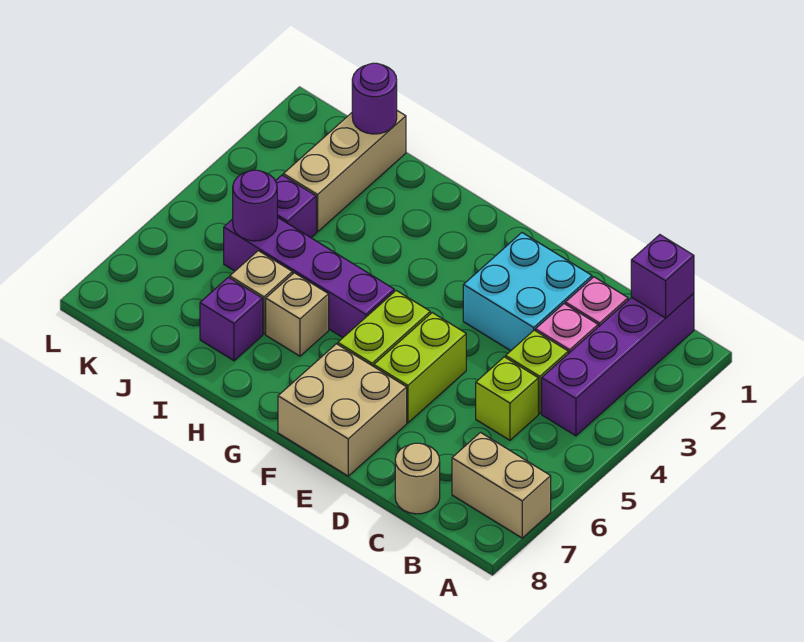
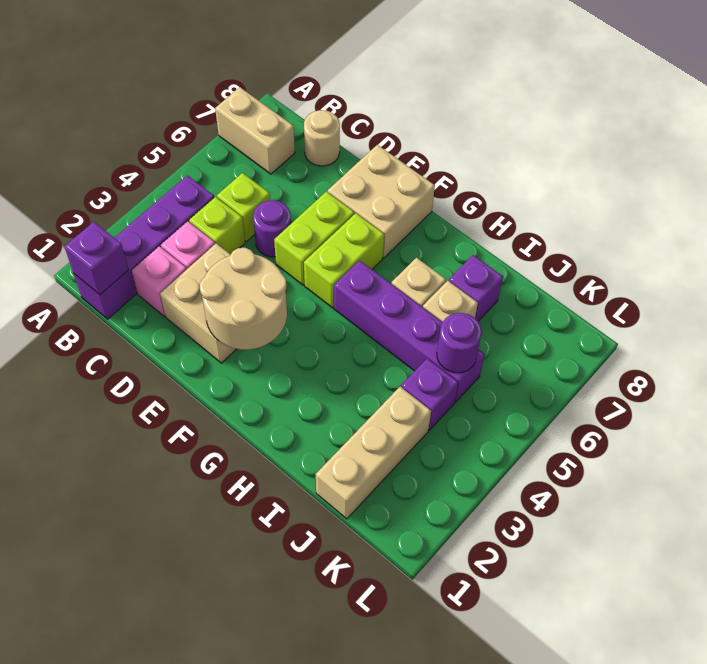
cyan brick D2:E3 level 1 -> tan brick D2:E3 level 1
none -> tan round brick E2:F3 level 2
purple round brick J1 level 2 -> purple round brick D5 level 1

